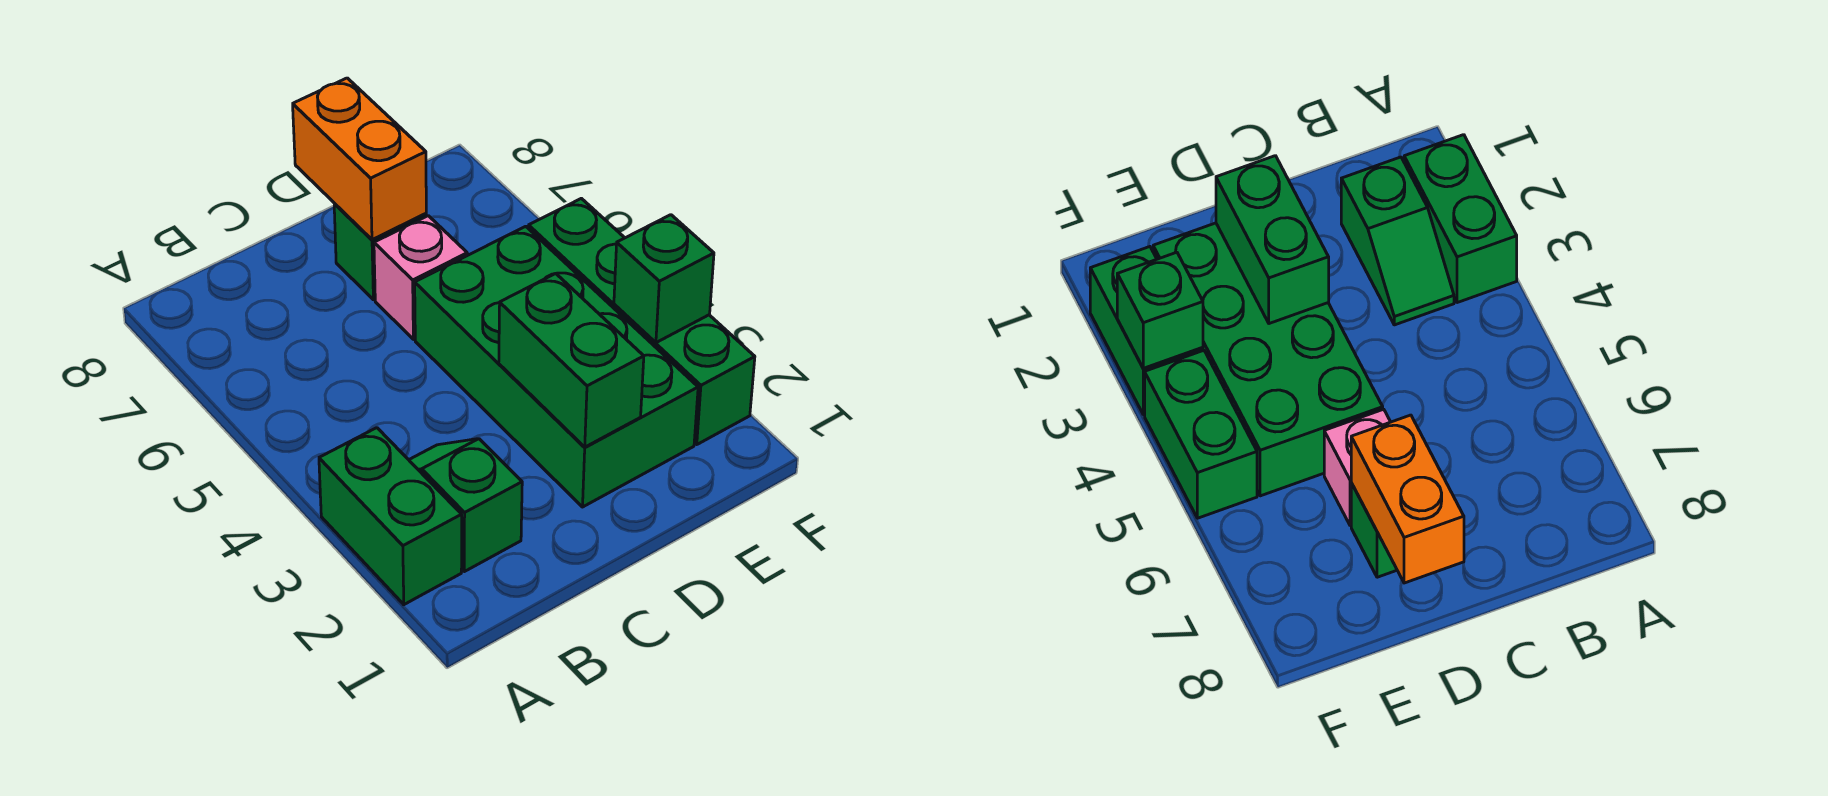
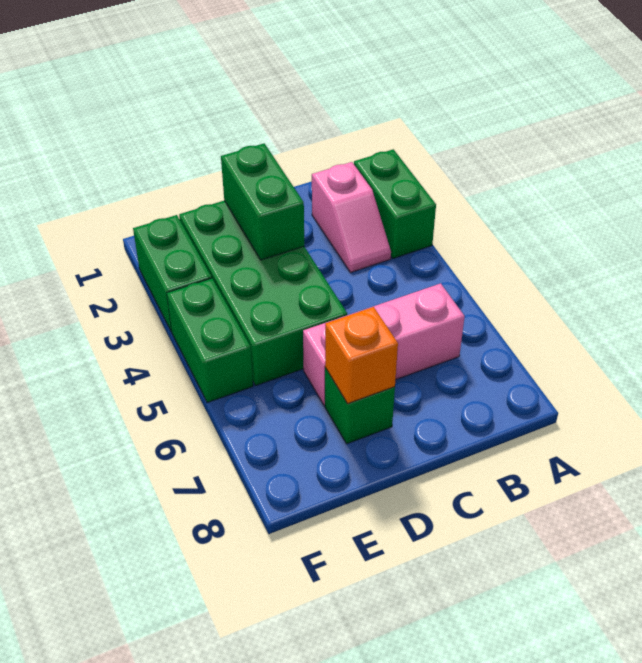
green slope B2:B3 level 1 top 2 -> pink slope B2:B3 level 1 top 2
pink brick D6 level 1 -> pink brick B6:D6 level 1
orange brick D7:D8 level 2 -> orange brick D7 level 2
green brick F3 level 2 -> none

